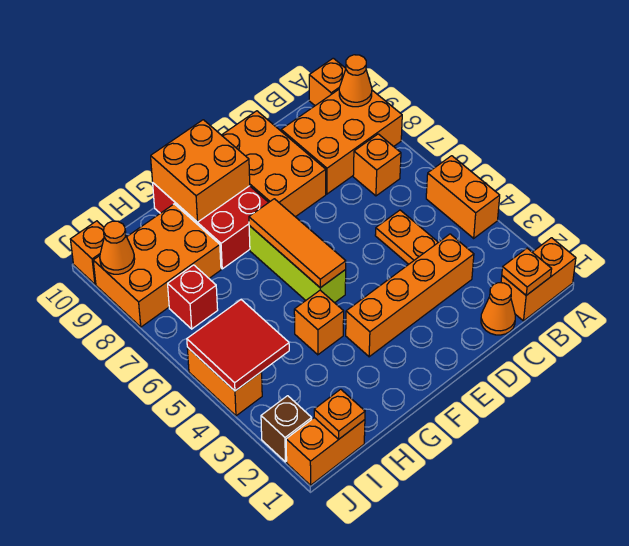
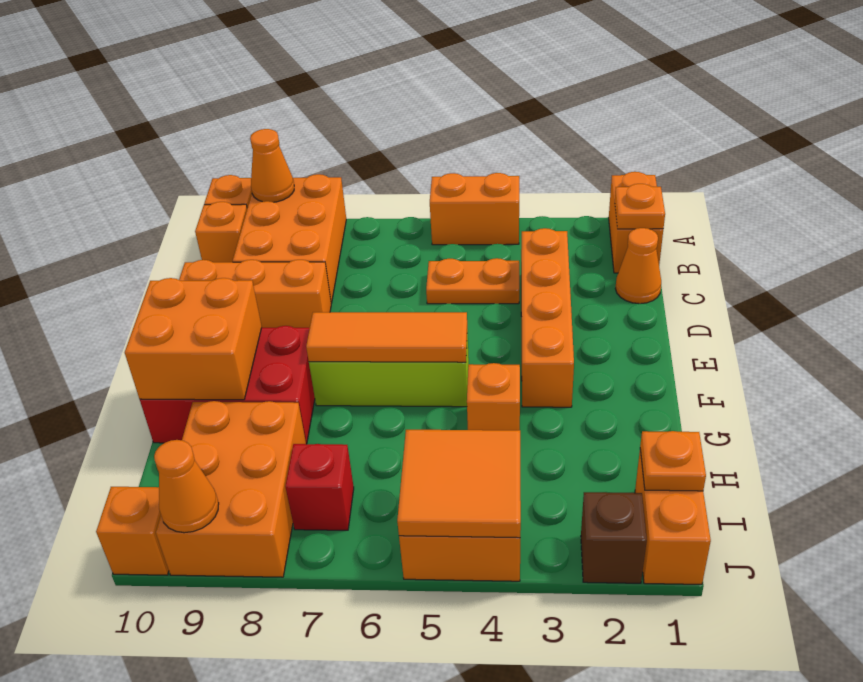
orange brick B7 level 1 -> orange brick B10 level 1
orange brick D8:E10 level 1 -> orange brick D8:D10 level 1
red tile I4:J5 level 2 -> orange tile I4:J5 level 2

